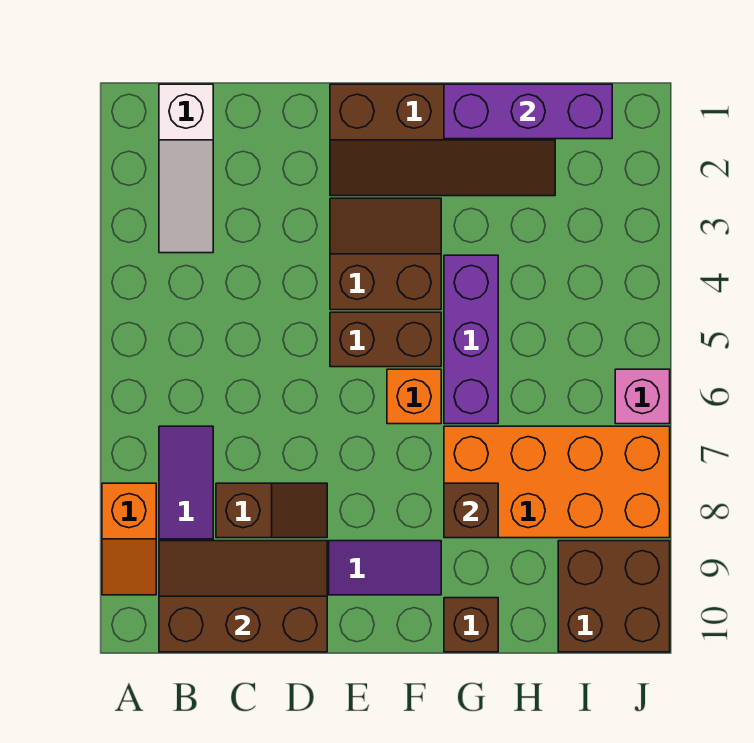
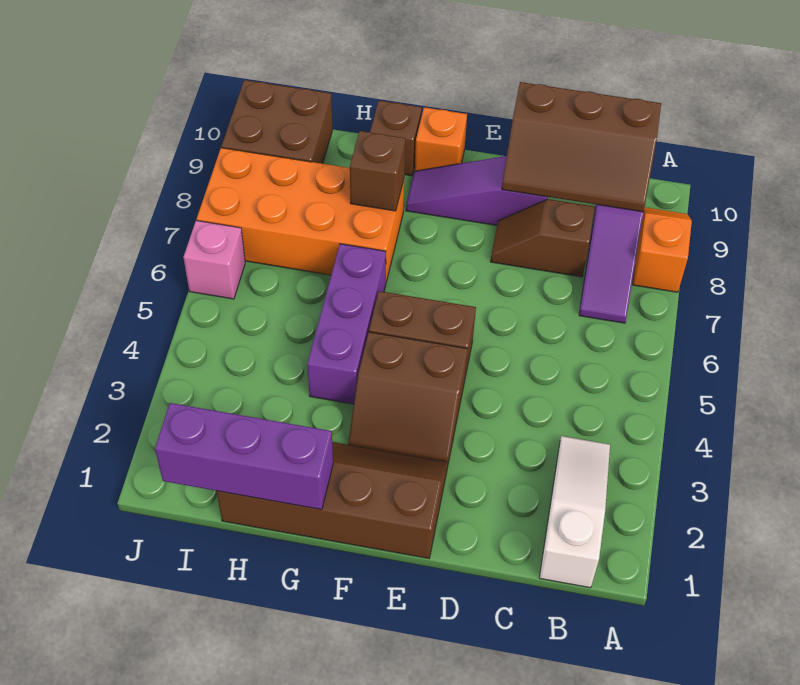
orange brick F6 level 1 -> orange brick F10 level 1

